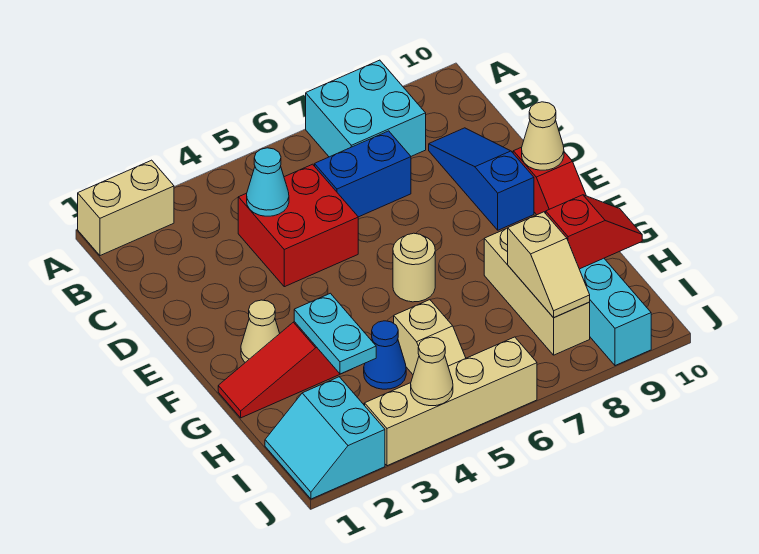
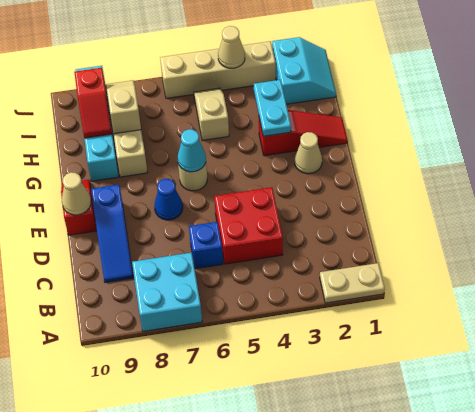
tan brick A1:A2 level 1 -> tan plate A1:A2 level 1
cyan cone C4 level 2 -> cyan cone F6 level 2
blue brick C6:C7 level 1 -> blue brick C6 level 1
blue cone H4 level 1 -> blue cone E7 level 1
red slope H9:H10 level 2 top 9 -> red slope H9:I9 level 2 top I

